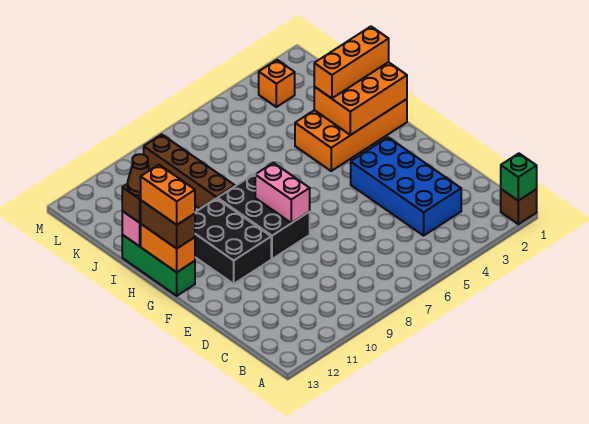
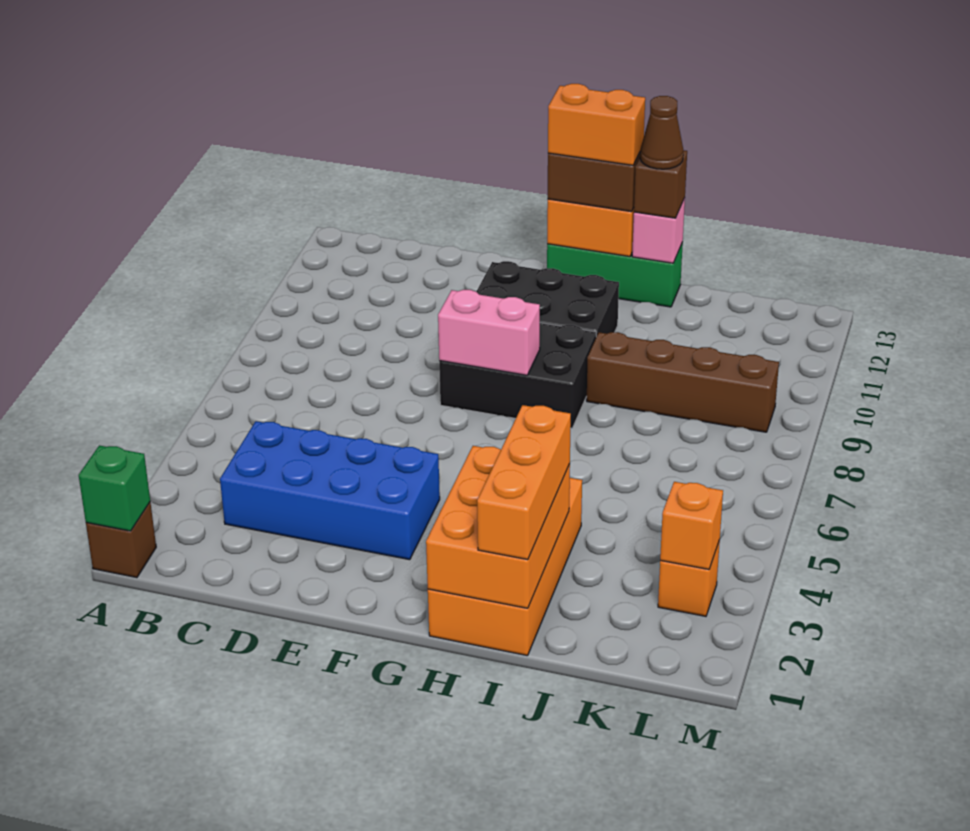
none -> orange brick L3 level 2

